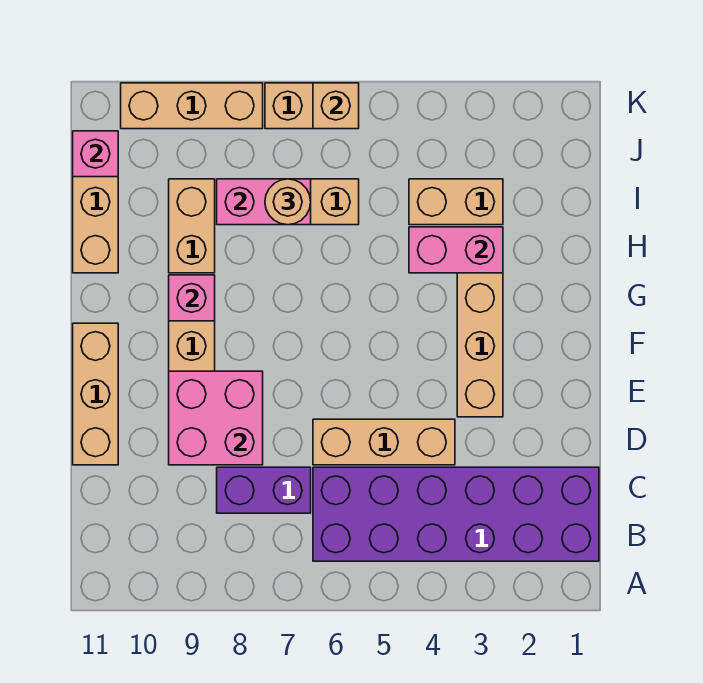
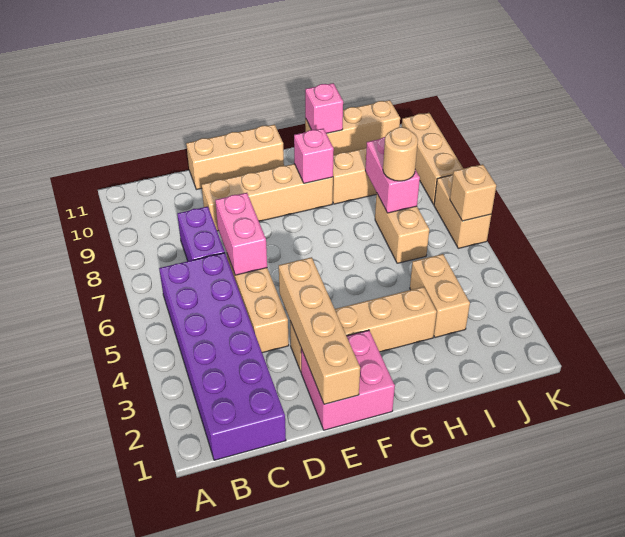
pink brick D8:E9 level 2 -> pink brick E1:F2 level 1
none -> tan brick E1:E4 level 2
pink brick H3:H4 level 2 -> pink brick D6:D7 level 2
pink brick J11 level 2 -> pink brick H11 level 2

